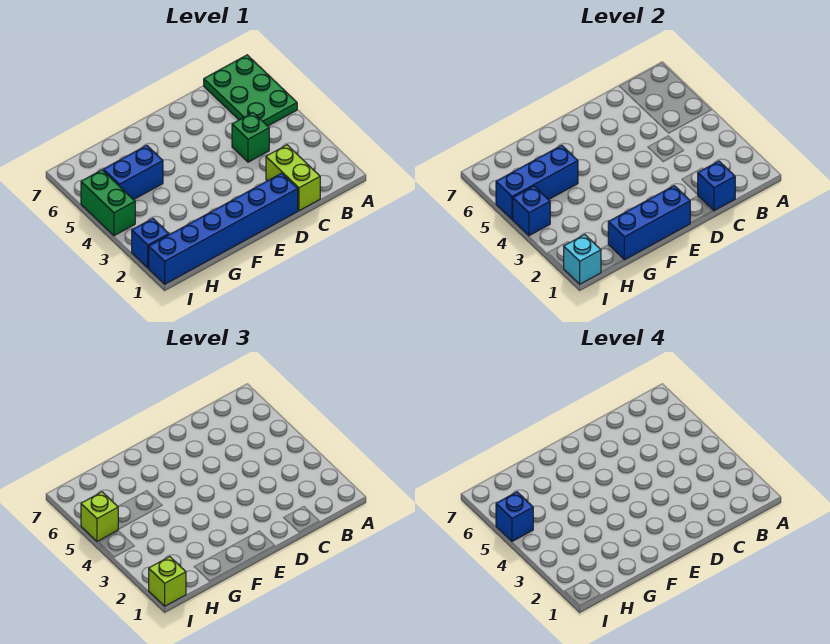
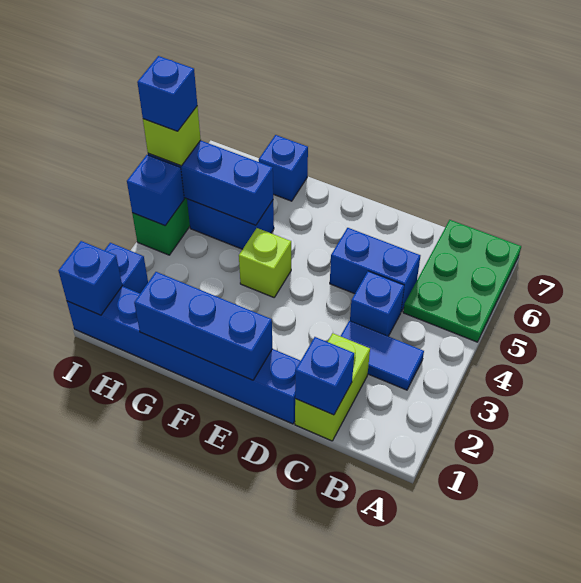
none -> blue tile B3:C3 level 1
green brick C4 level 1 -> blue brick C4 level 1
none -> blue brick C5:D5 level 1
none -> blue brick G7 level 1
cyan brick I1 level 2 -> blue brick I1 level 2
lime brick I1 level 3 -> lime brick F4 level 1

